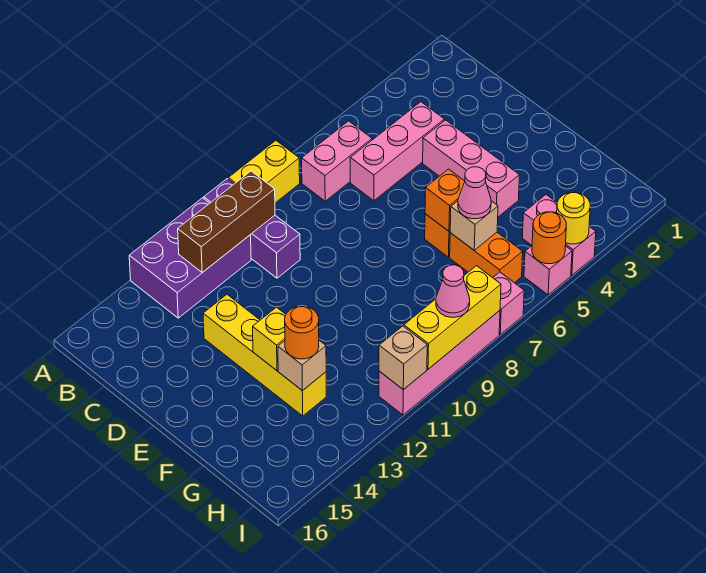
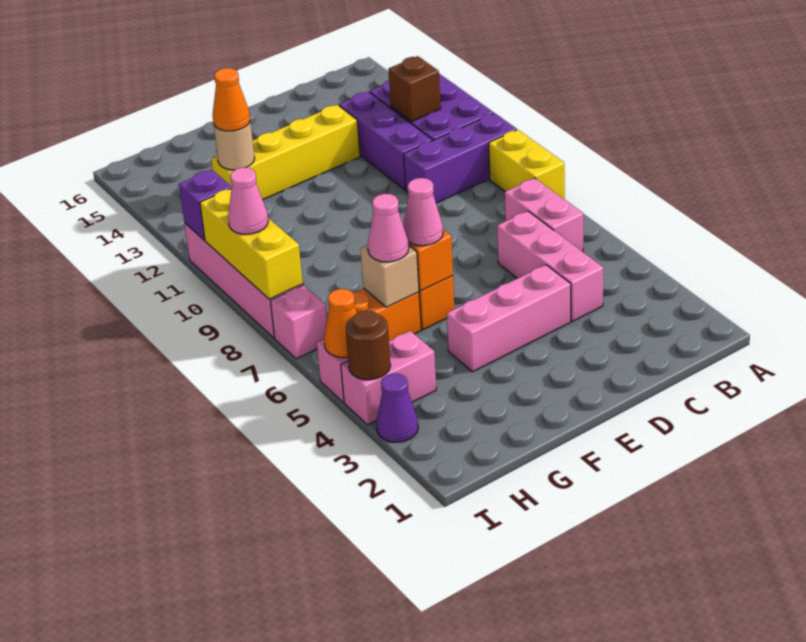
brown brick B10:B12 level 2 -> brown brick B12 level 2
none -> purple brick C11:C13 level 1
none -> pink cone F6 level 3
yellow brick F13 level 2 -> none
tan brick G13 level 2 -> tan round brick G13 level 2
orange round brick G13 level 3 -> orange cone G13 level 3
none -> purple cone I3 level 1
yellow round brick I4 level 2 -> brown round brick I4 level 2
orange round brick I5 level 2 -> orange cone I5 level 2
tan brick I11 level 2 -> purple brick I11 level 2

